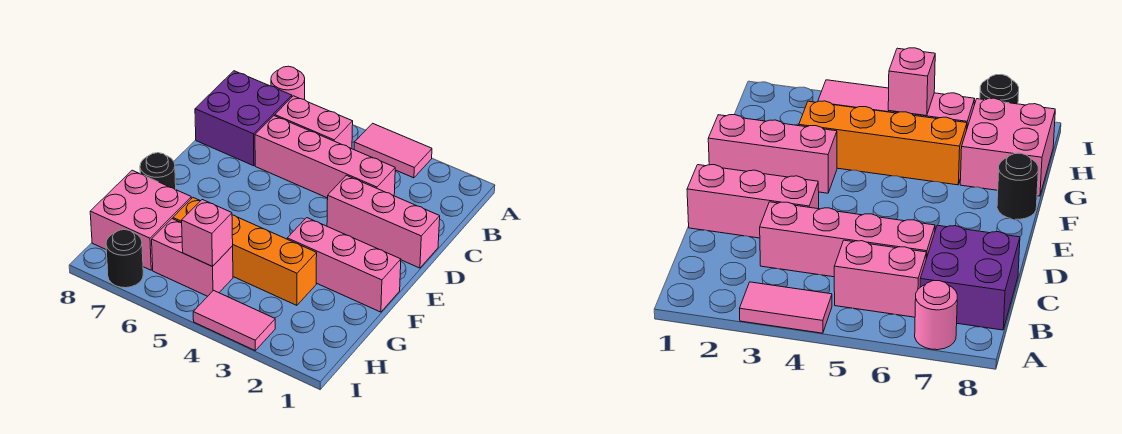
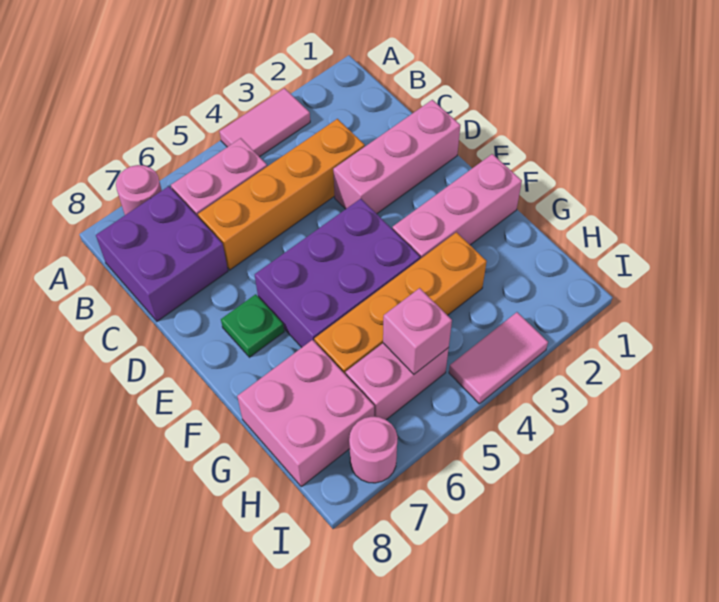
pink brick C3:C6 level 1 -> orange brick C3:C6 level 1
none -> purple brick E4:F6 level 1
none -> green plate E7 level 1
black round brick F8 level 1 -> none
black round brick I7 level 1 -> pink round brick I7 level 1

